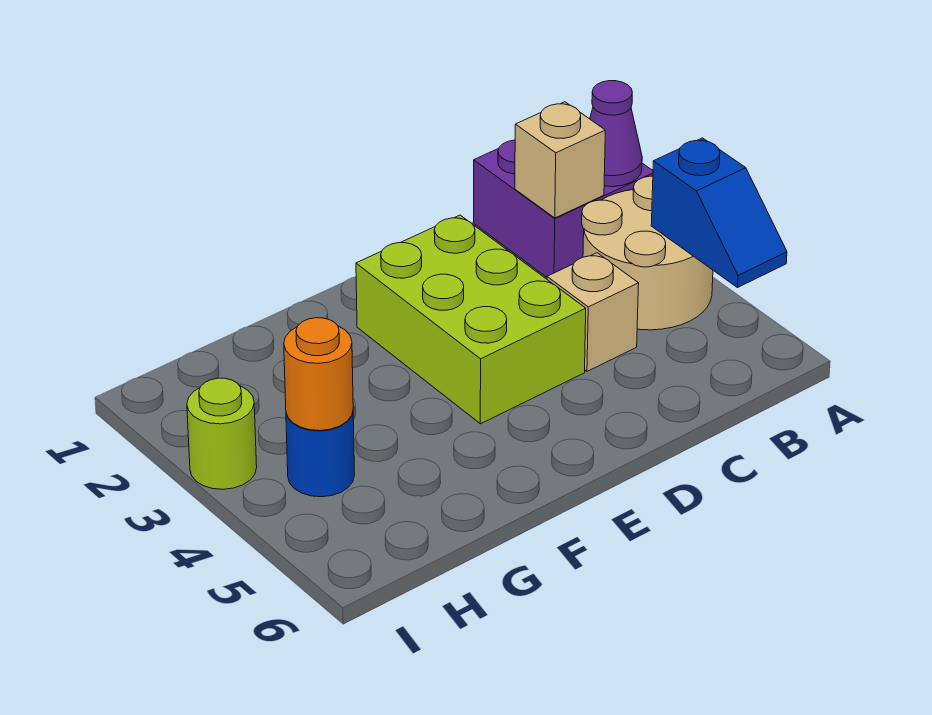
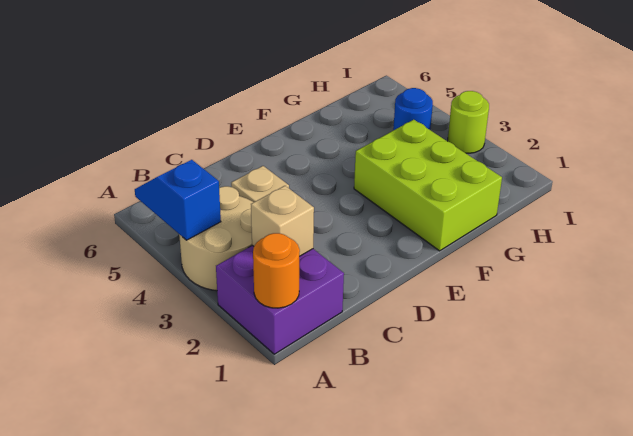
purple cone A2 level 2 -> none
lime brick D2:E4 level 1 -> lime brick F1:G3 level 1
orange round brick H4 level 2 -> orange round brick A1 level 2

